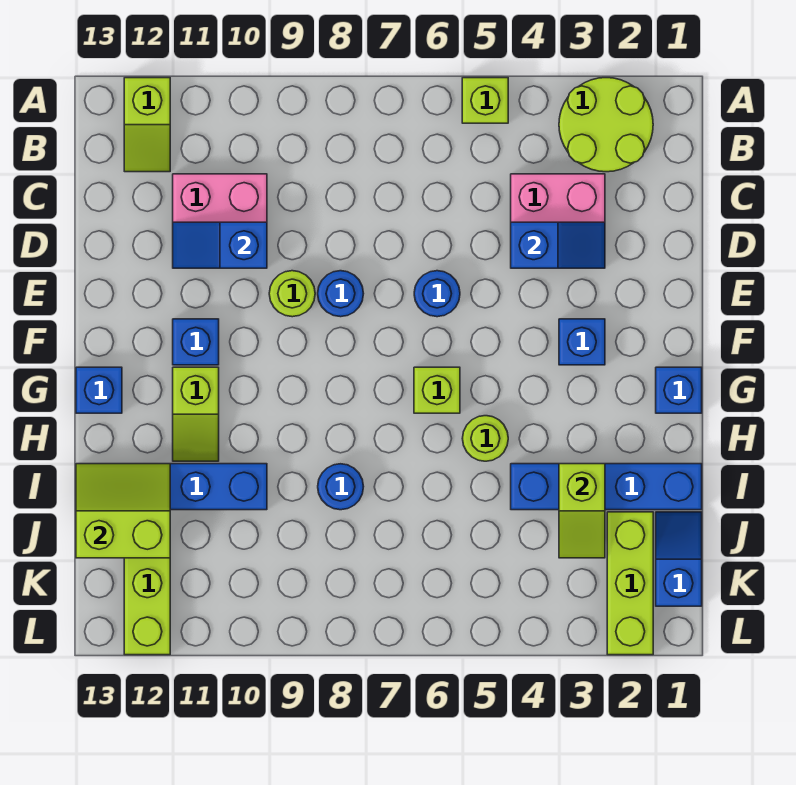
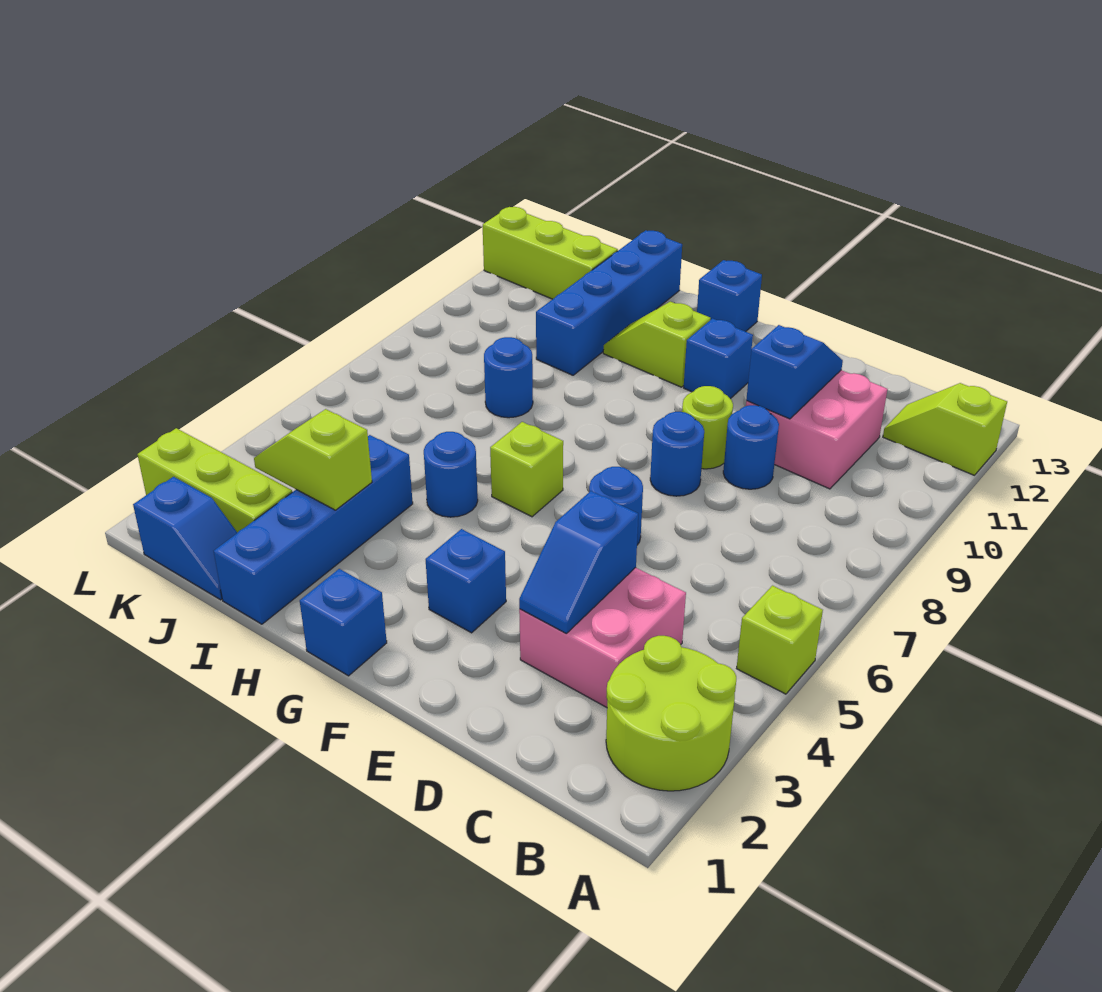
none -> blue round brick D9 level 1
lime round brick H5 level 1 -> blue round brick H5 level 1
lime slope I12:J13 level 2 top J -> none

